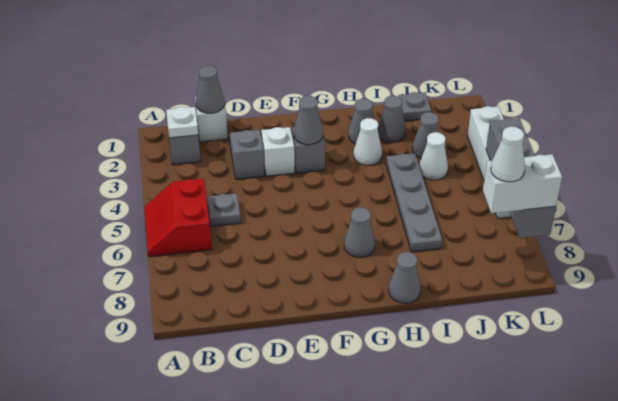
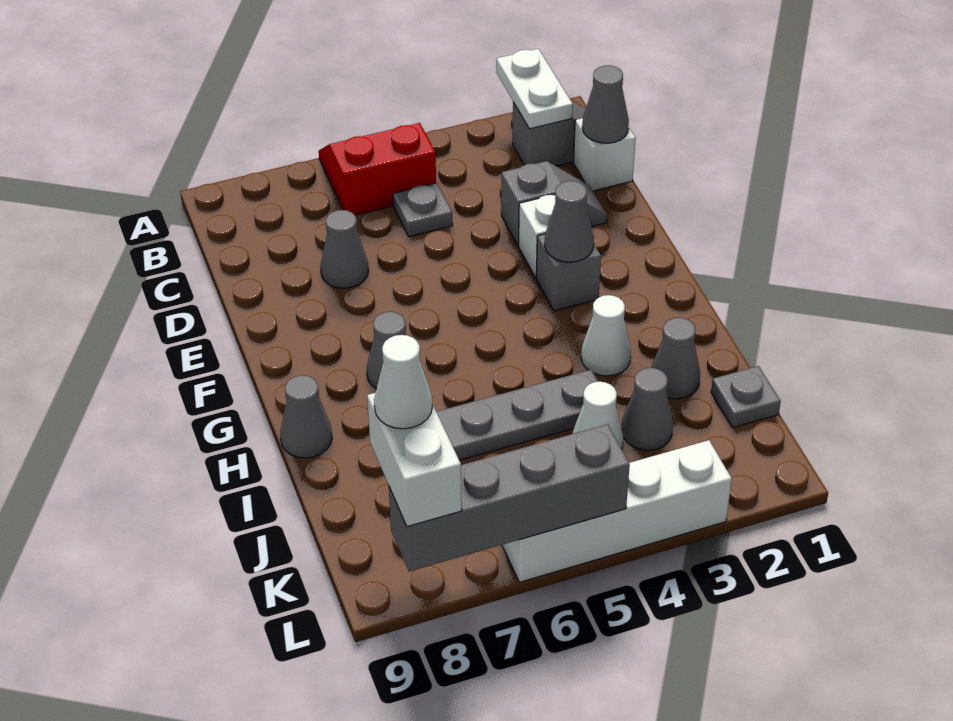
white plate B2 level 2 -> white plate A2:B2 level 2
grey cone H2 level 1 -> grey cone D7 level 1

